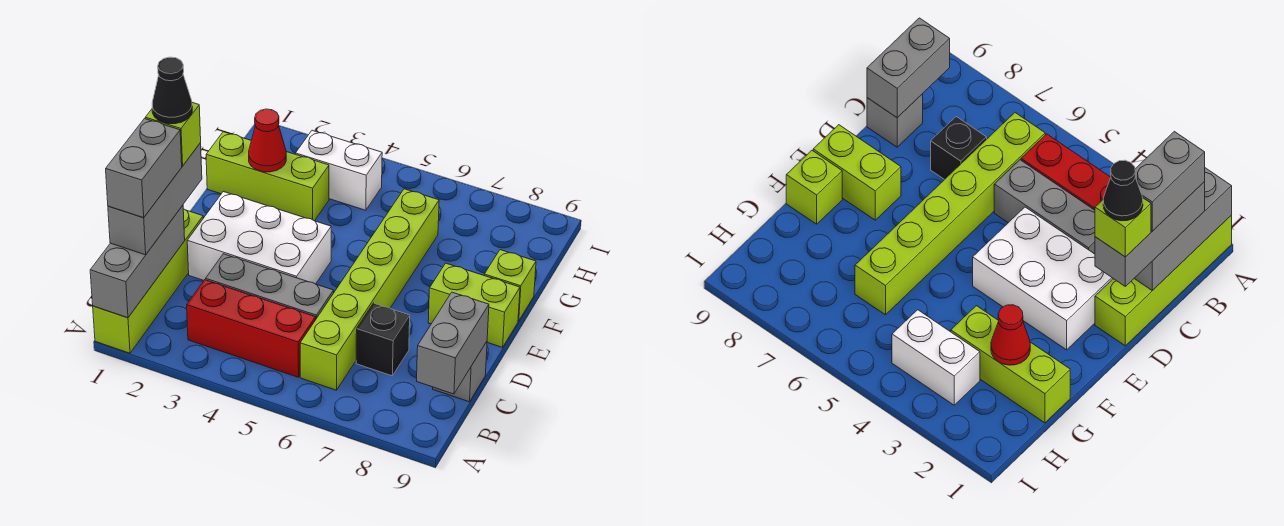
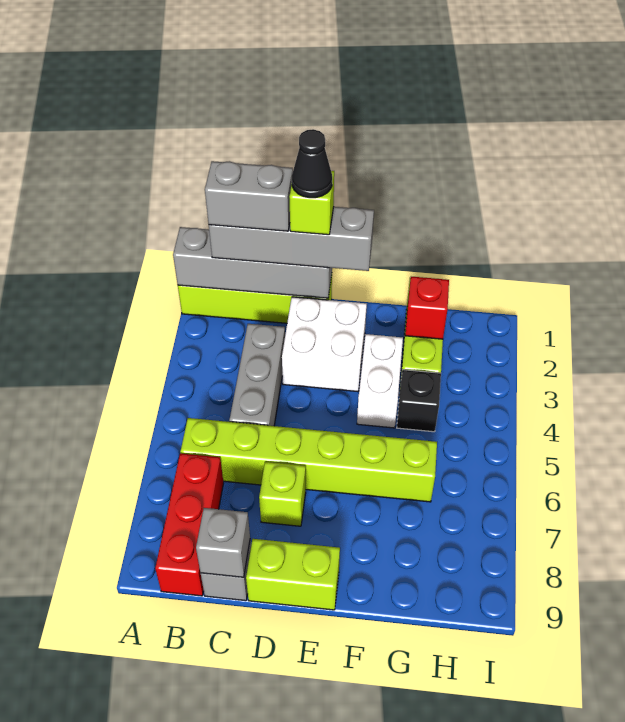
grey brick A1:C1 level 2 -> grey brick A1:D1 level 2
grey brick B1:D1 level 3 -> grey brick B1:E1 level 3
red brick B3:B5 level 1 -> red brick B7:B9 level 1
grey brick B9:C9 level 2 -> grey brick C9 level 2
black brick C7 level 1 -> black brick G4 level 1
white brick D2:E4 level 1 -> white brick D2:E3 level 1
lime brick E8:E9 level 1 -> lime brick D9:E9 level 1
lime brick F9 level 1 -> lime brick D7 level 1
red cone G2 level 2 -> red brick G2 level 2
white brick H3:H4 level 1 -> white brick F3:F4 level 1

